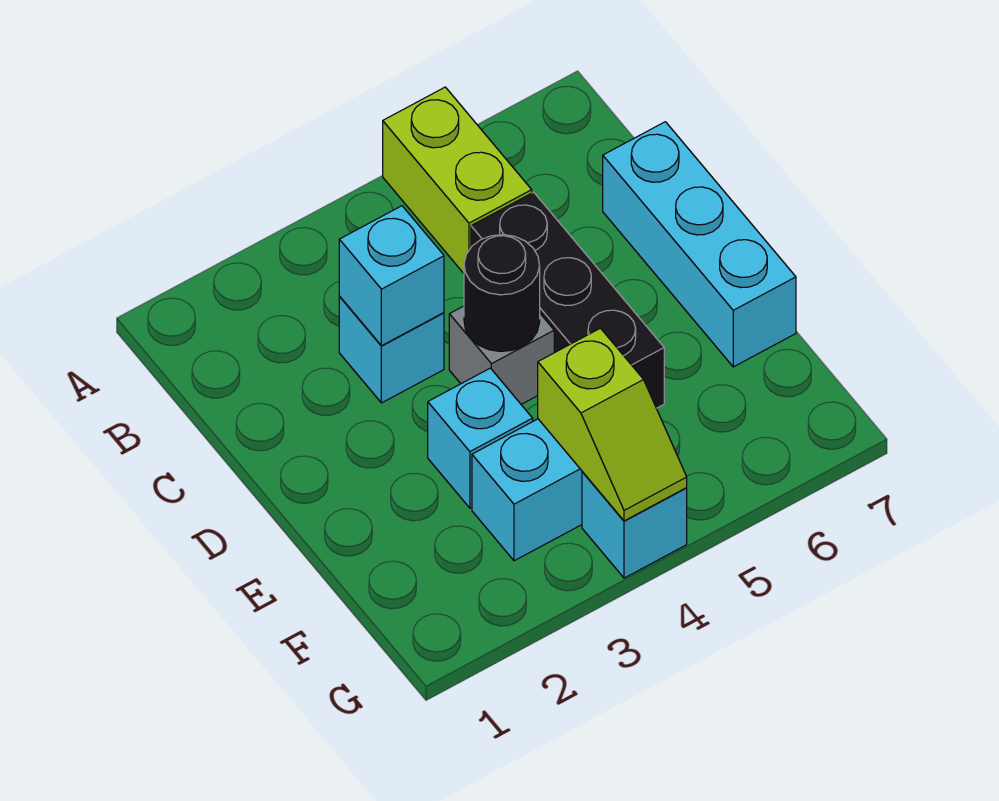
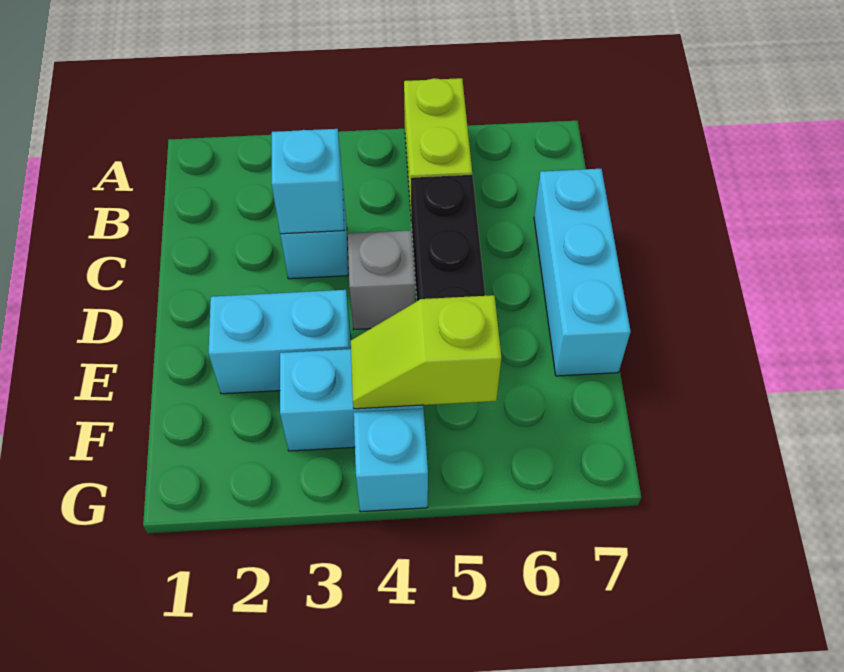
black round brick D4 level 2 -> none
cyan brick E3 level 1 -> cyan brick E2:E3 level 1
lime slope F4:G4 level 2 top F -> lime slope F4:F5 level 2 top 5

